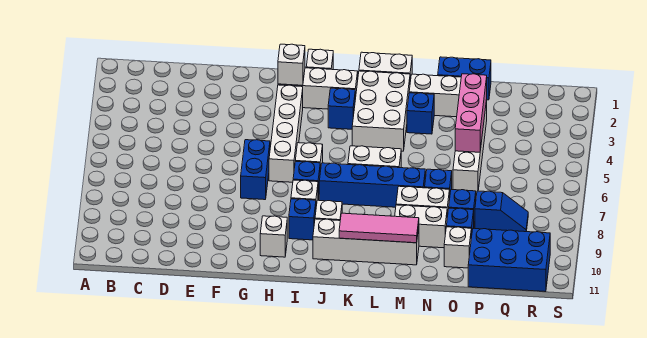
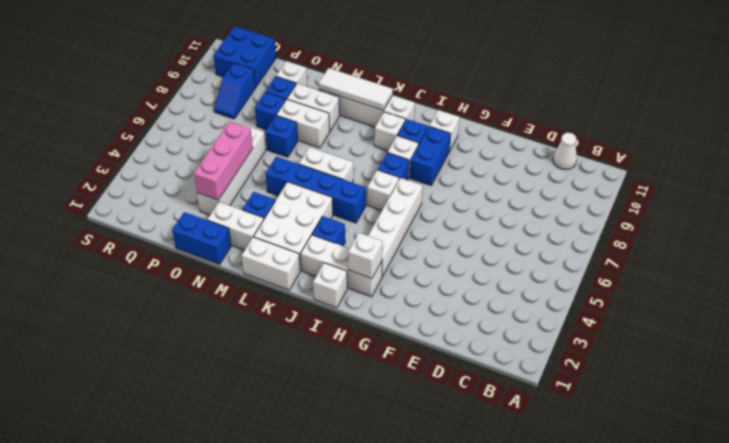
none -> white cone C11 level 1
blue brick G6:G7 level 1 -> blue brick H8:H9 level 1
blue brick J7:M7 level 1 -> blue brick J5:M5 level 1
pink tile K10:M10 level 2 -> white tile K10:M10 level 2
blue slope P8:Q8 level 1 top P -> blue slope Q8:Q9 level 1 top 9
blue brick P10:R11 level 1 -> blue brick Q10:R11 level 1

